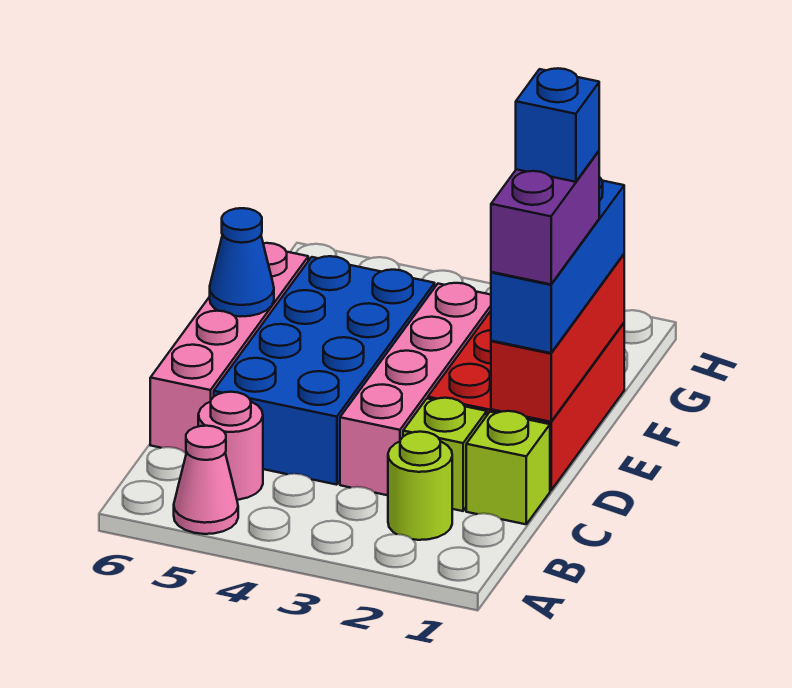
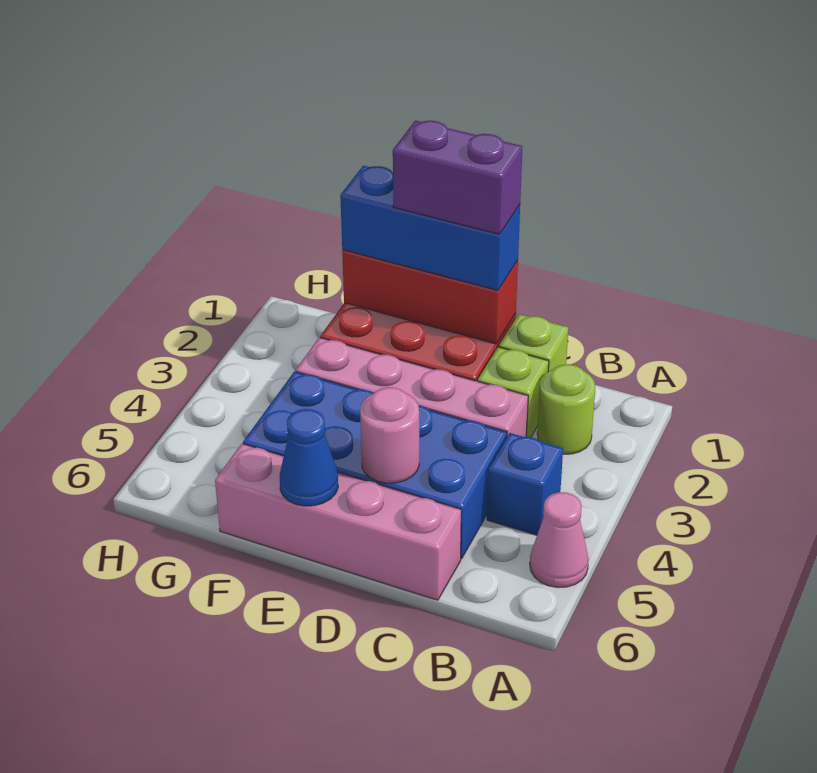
pink round brick B5 level 1 -> pink round brick D5 level 2
blue brick E1 level 5 -> blue brick B4 level 1

